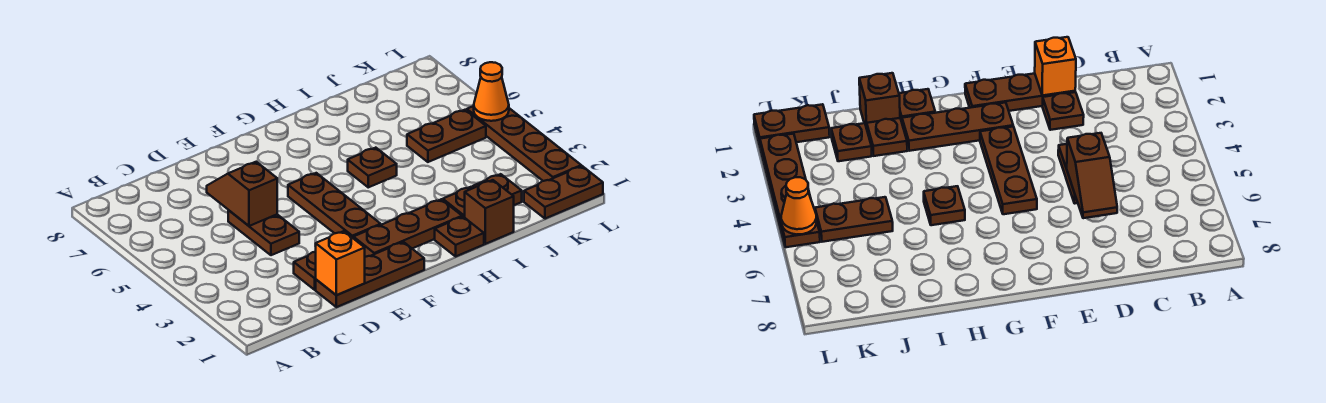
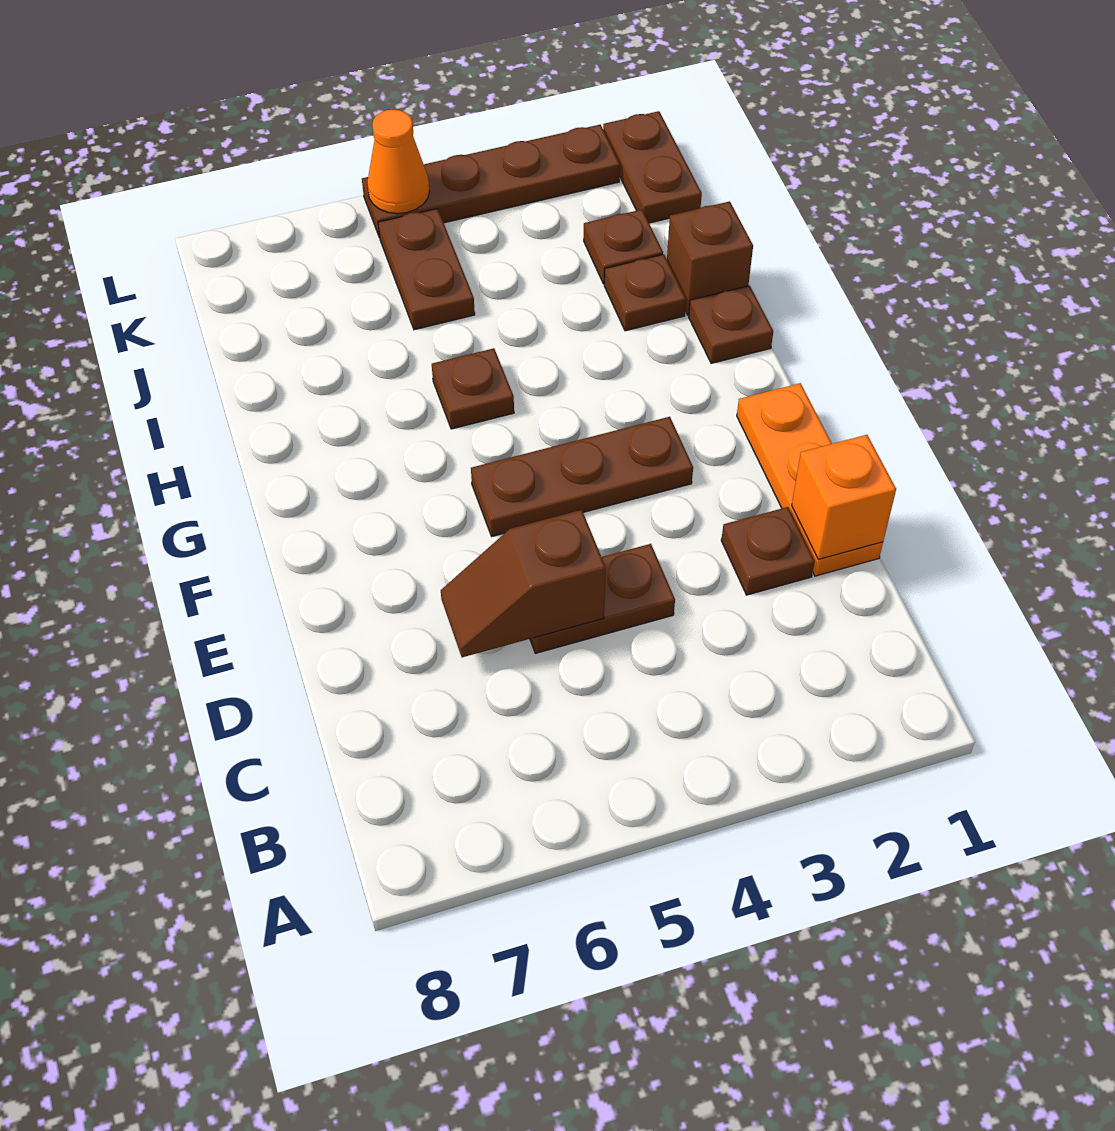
brown plate D1:F1 level 1 -> orange plate D1:F1 level 1
brown plate F2:H2 level 1 -> none

